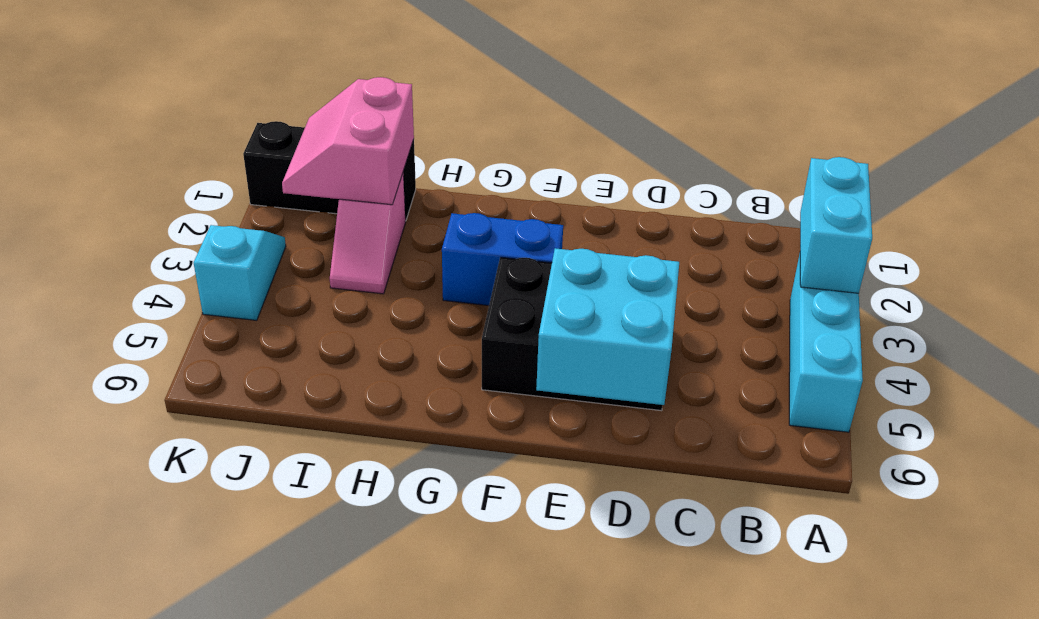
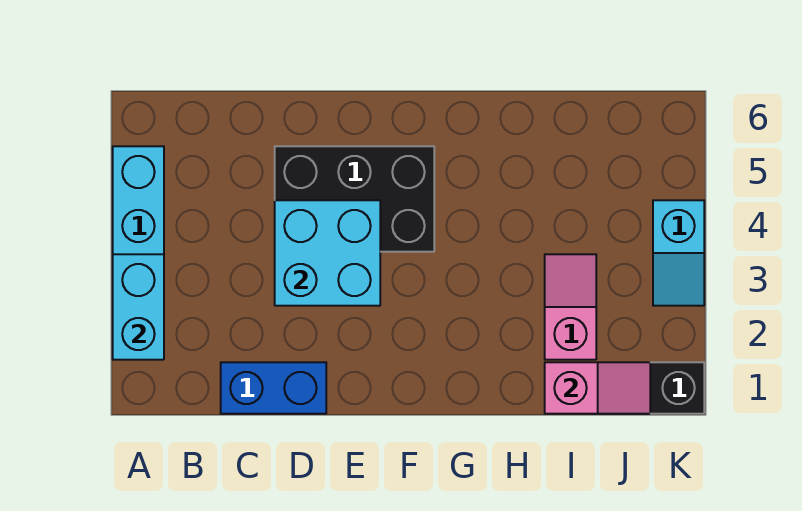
cyan brick D5:E6 level 2 -> cyan brick D3:E4 level 2
blue brick F3:G3 level 1 -> blue brick C1:D1 level 1
pink slope I1:J2 level 2 top I -> pink slope I1:J1 level 2 top I

